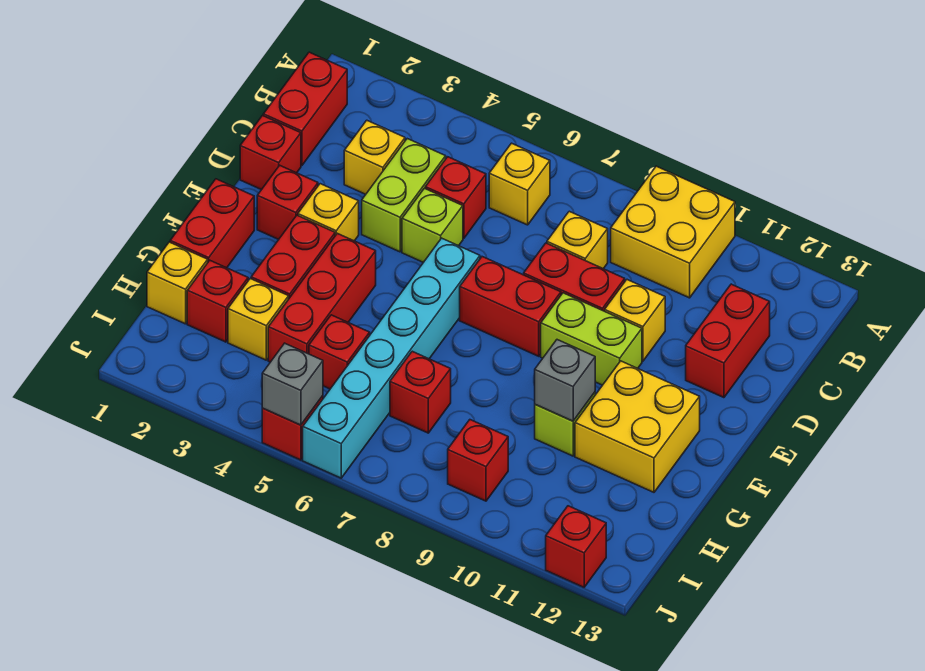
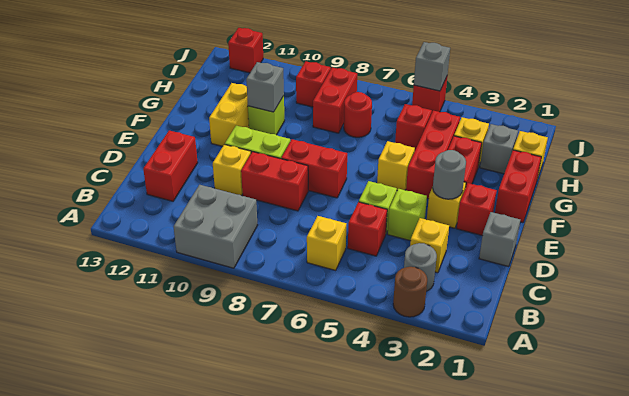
none -> brown round brick A3 level 1
yellow brick A9:B10 level 1 -> grey brick A9:B10 level 1
red brick B1:C1 level 1 -> red brick H8:I8 level 1
none -> grey round brick B3 level 1
lime brick C4:D4 level 1 -> lime brick D4 level 1
yellow brick C8 level 1 -> yellow brick F5 level 1
red brick D1 level 1 -> grey brick D1 level 1
none -> grey round brick E3 level 2
cyan brick E6:J6 level 1 -> none
yellow brick F11:G12 level 1 -> yellow brick F11:G11 level 1
red brick H2 level 1 -> grey brick H2 level 1
red brick H7 level 1 -> red round brick H7 level 1

